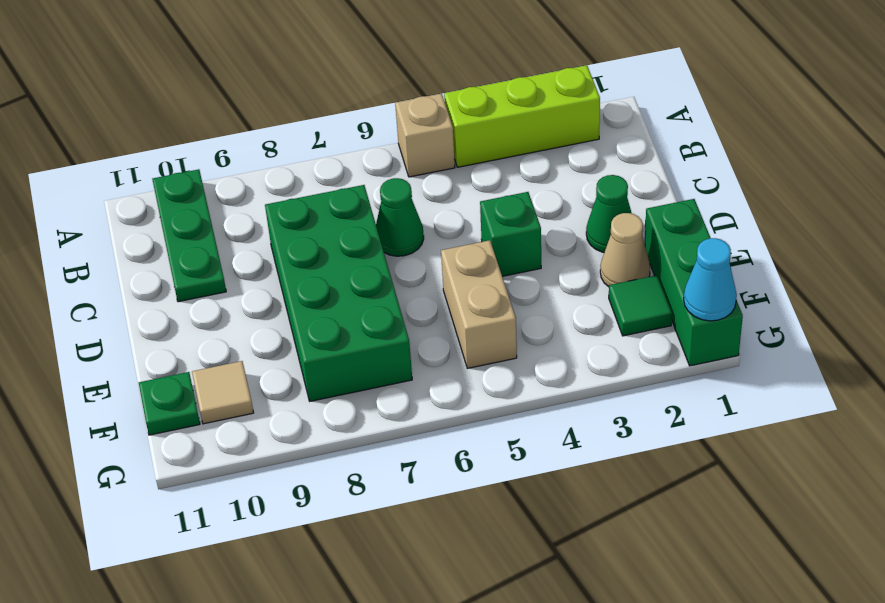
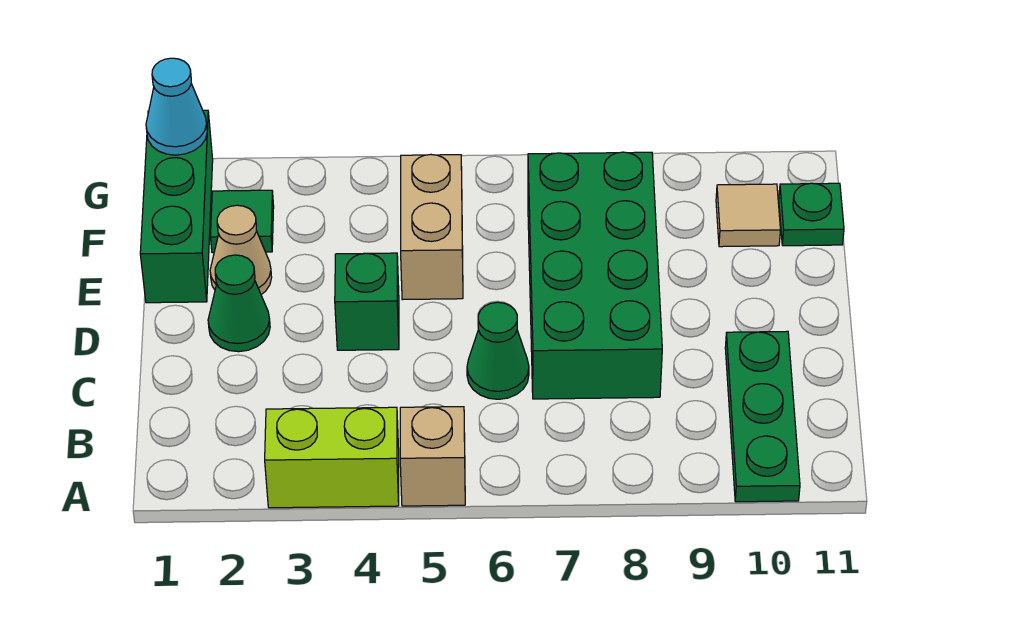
lime brick A2:A4 level 1 -> lime brick A3:A4 level 1

